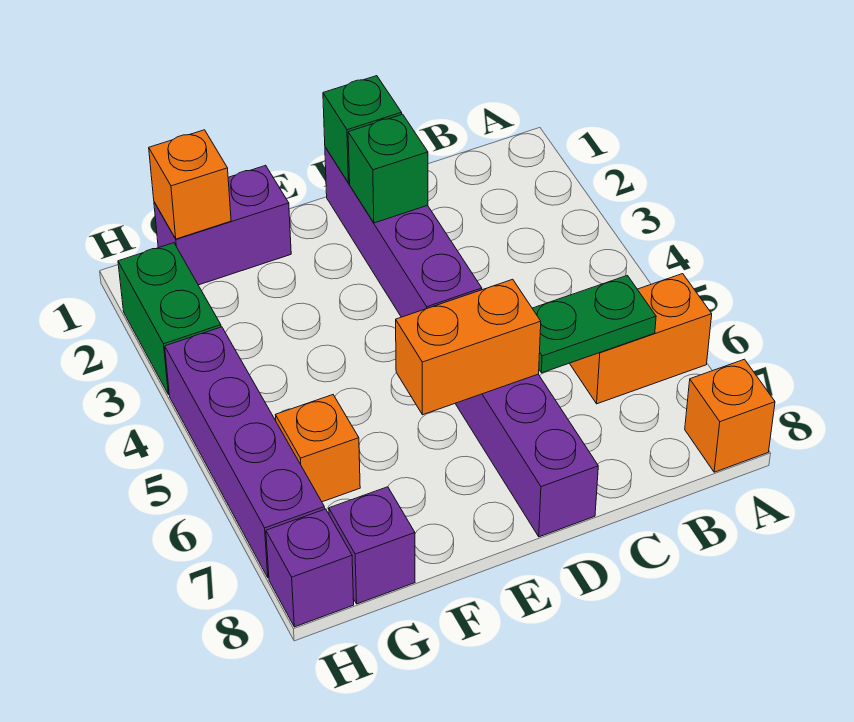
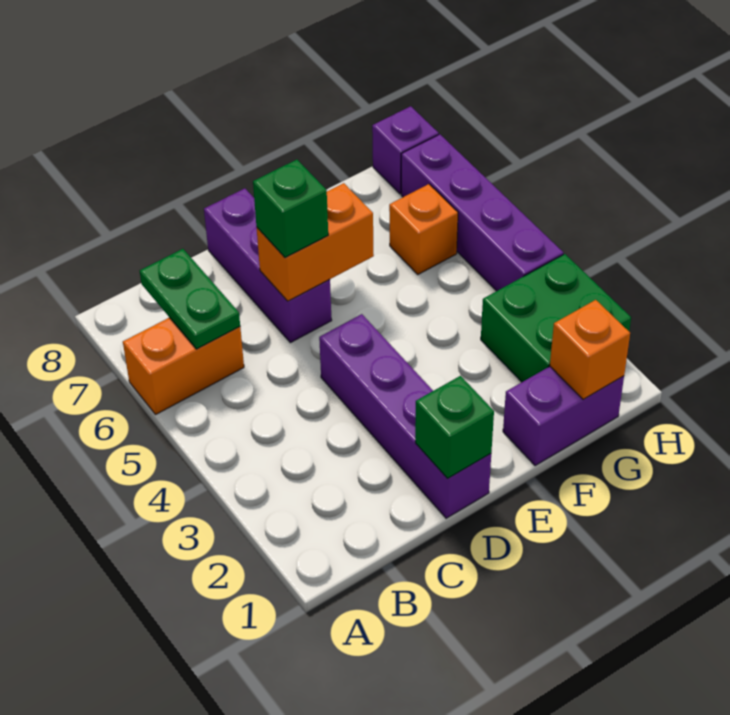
orange brick A8 level 1 -> none
green plate B6:C6 level 2 -> green plate B6:B7 level 2
green brick D2 level 2 -> green brick D6 level 3
purple brick G8 level 1 -> none
green brick H2:H3 level 1 -> green brick G2:H3 level 1

